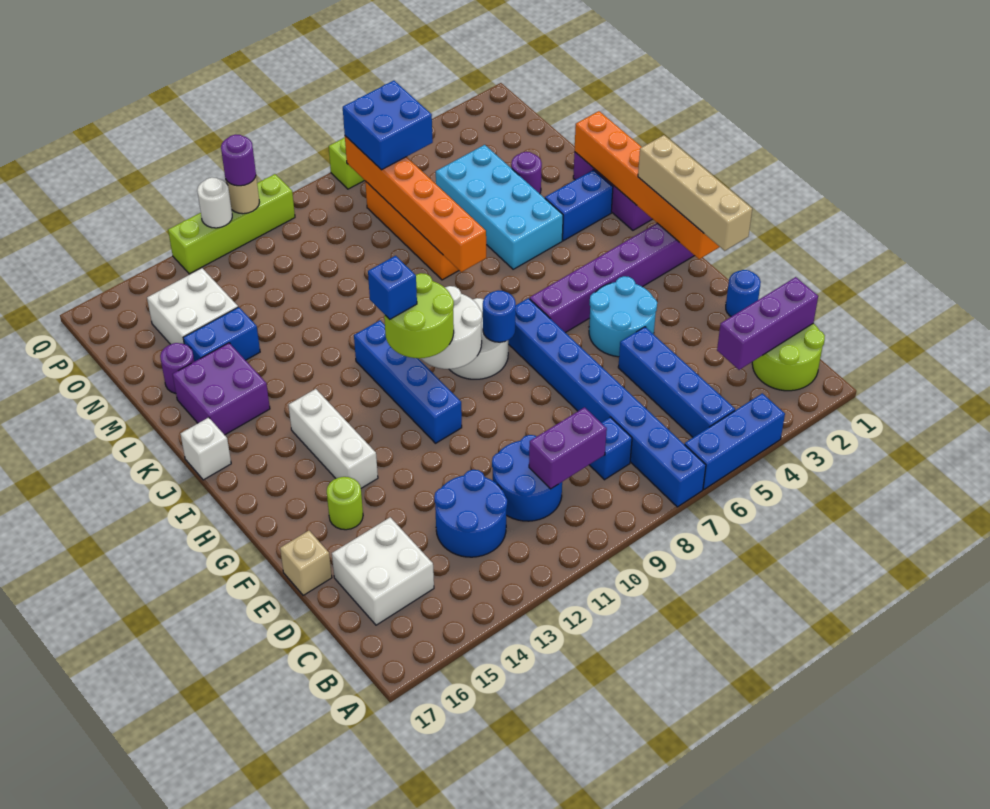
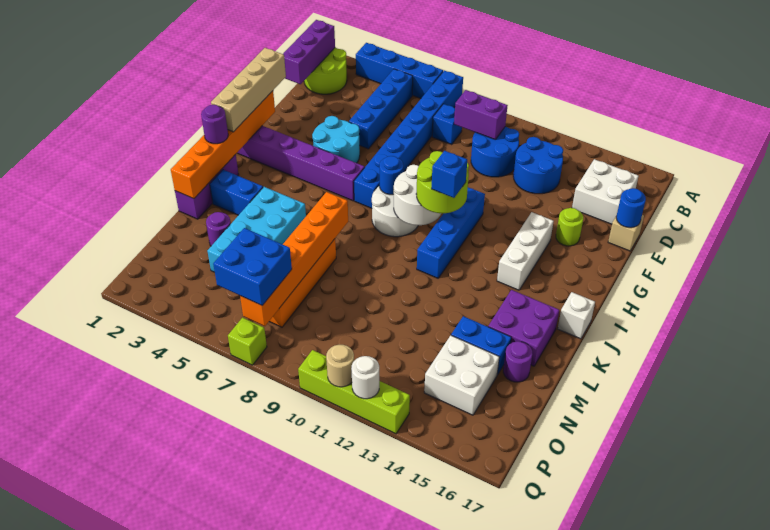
blue brick A4:A6 level 1 -> blue brick A3:A6 level 1
purple brick C1:C3 level 2 -> purple brick B1:D1 level 2
blue round brick E1 level 1 -> blue round brick E17 level 2
purple round brick Q11 level 3 -> purple round brick J1 level 3

